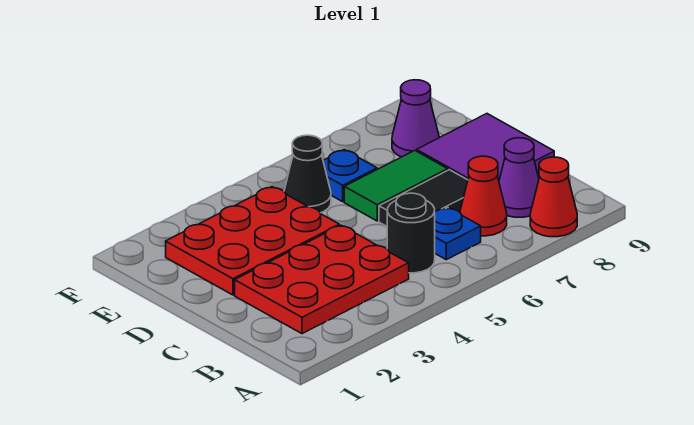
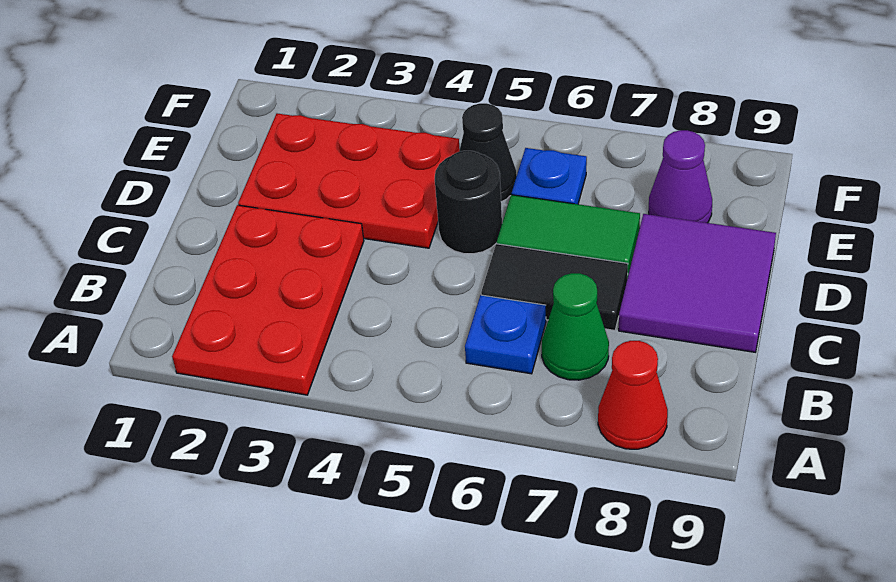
red plate B2:C4 level 1 -> red plate A2:C3 level 1
black round brick B5 level 1 -> black round brick D5 level 1
red cone B7 level 1 -> green cone B7 level 1
purple cone B8 level 1 -> none

